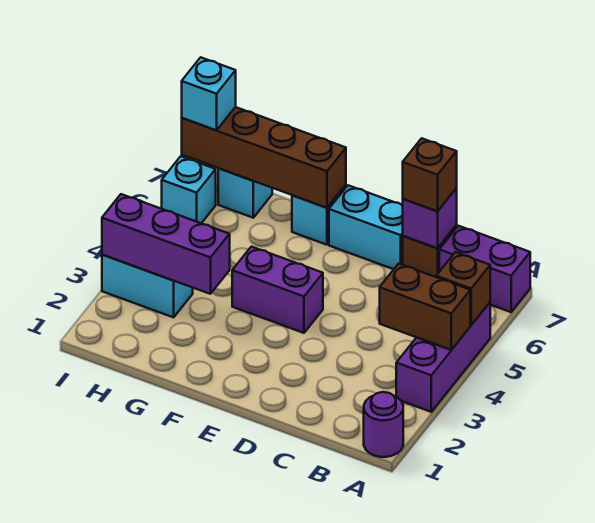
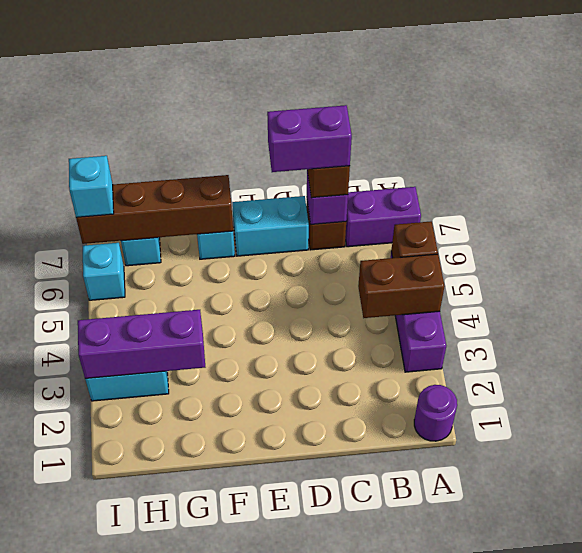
purple brick E4:F4 level 1 -> purple brick C7:D7 level 4

